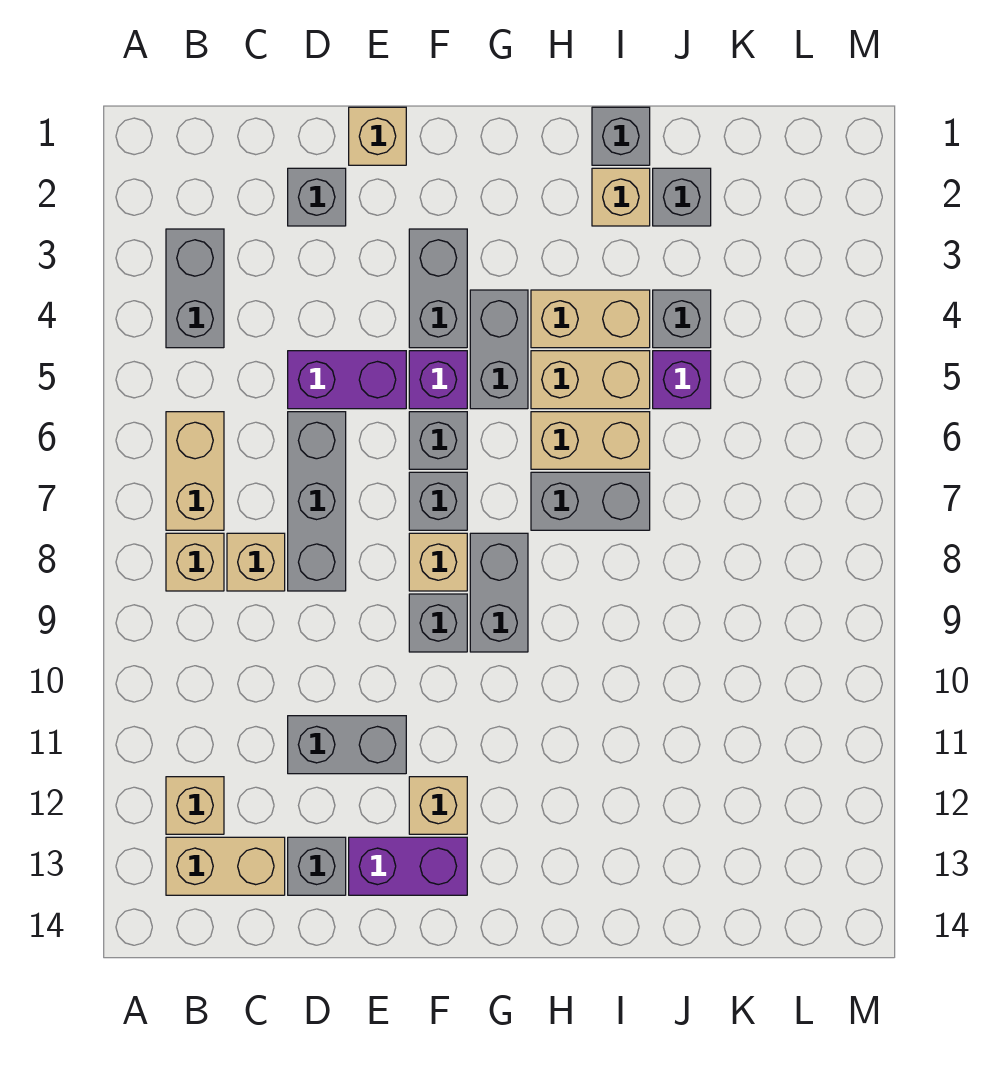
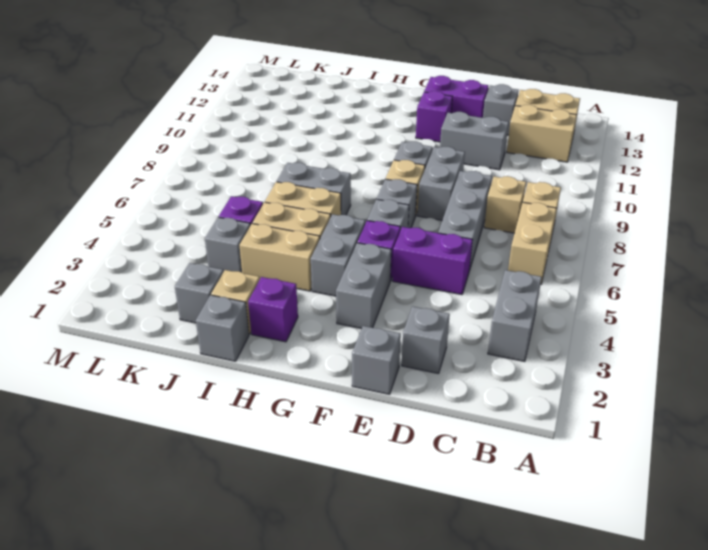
tan brick B12 level 1 -> tan brick B12:C12 level 1
tan brick E1 level 1 -> grey brick E1 level 1
tan brick F12 level 1 -> purple brick F12 level 1
grey brick G8:G9 level 1 -> grey brick E8:E9 level 1
none -> purple brick H2 level 1

